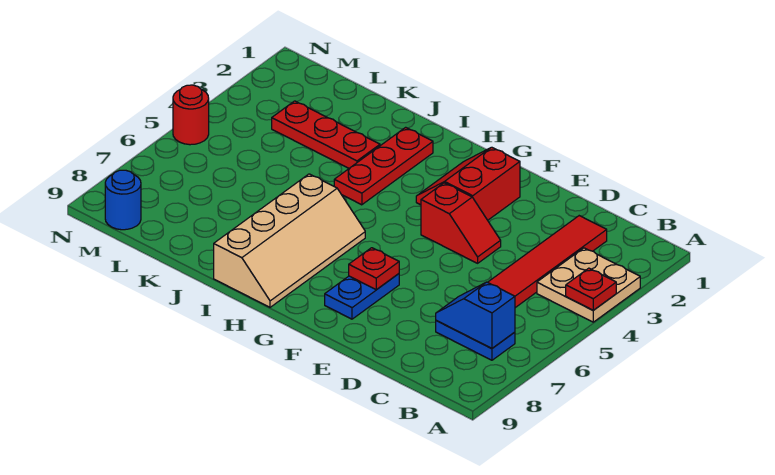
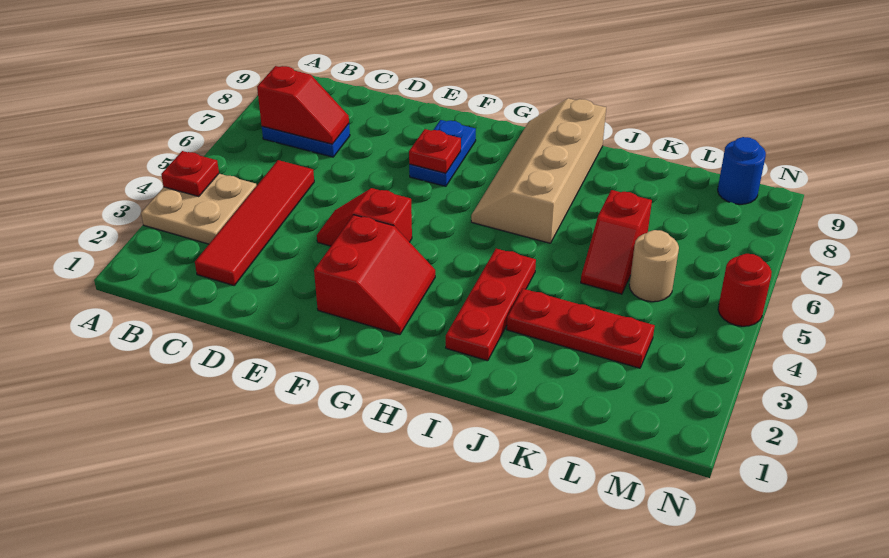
blue slope B7:C7 level 2 top B -> red slope B7:C7 level 2 top B
none -> red slope K5:K6 level 1 top 6
none -> tan round brick L5 level 1

